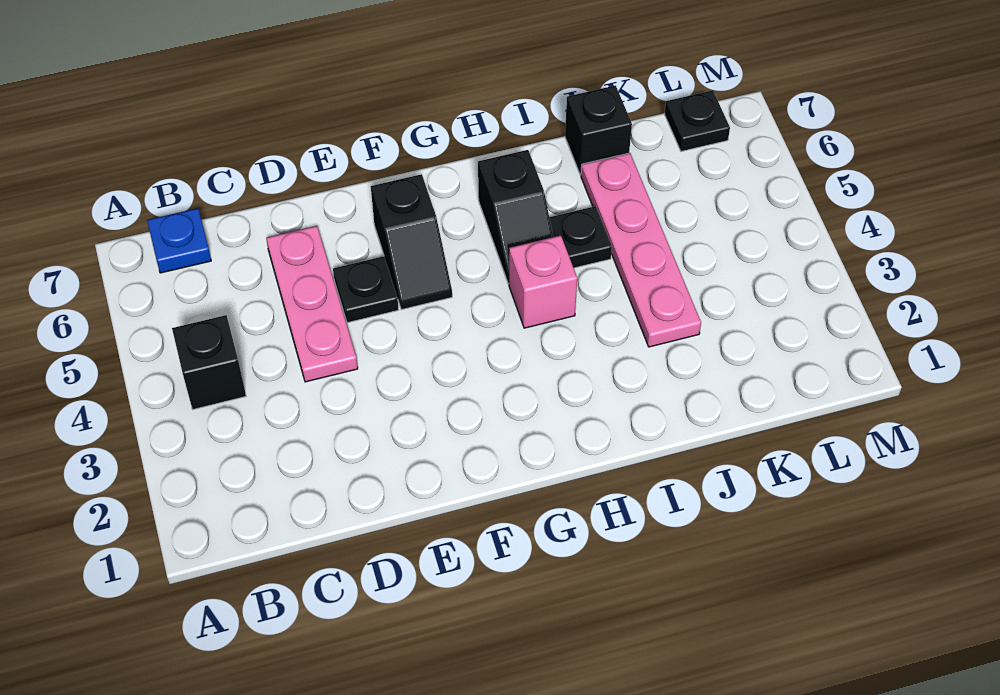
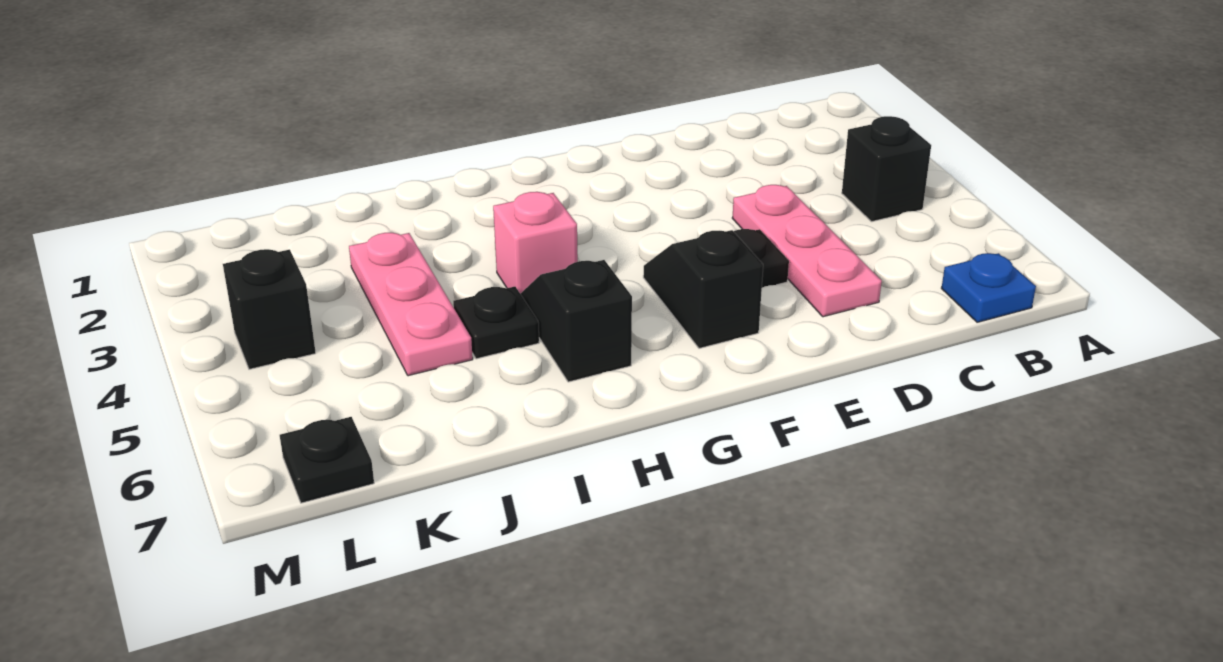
pink plate J3:J6 level 1 -> pink plate J3:J5 level 1
black brick J7 level 1 -> black brick L4 level 1

